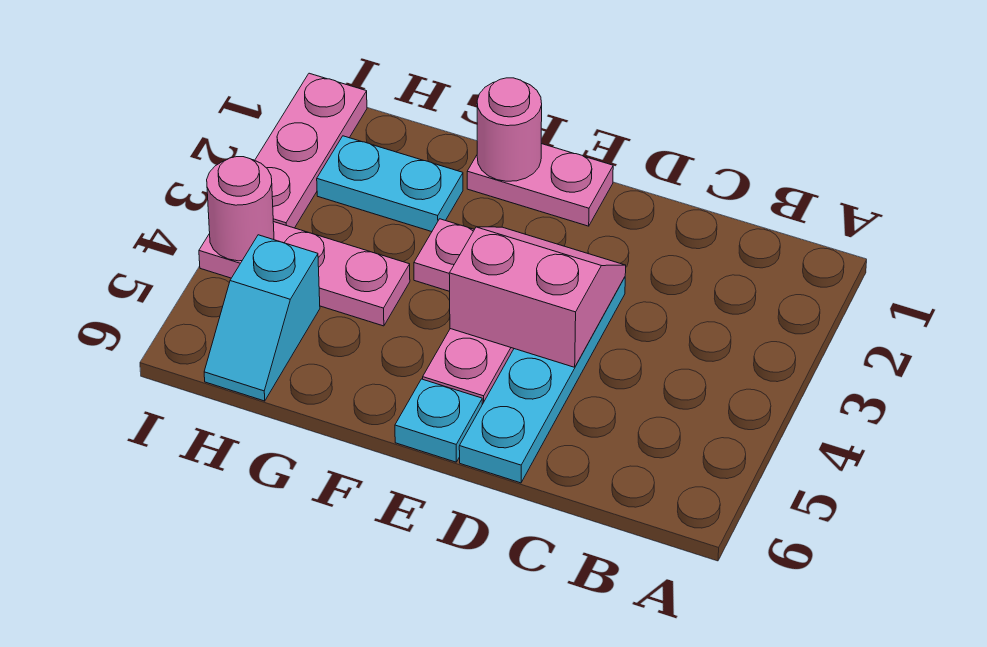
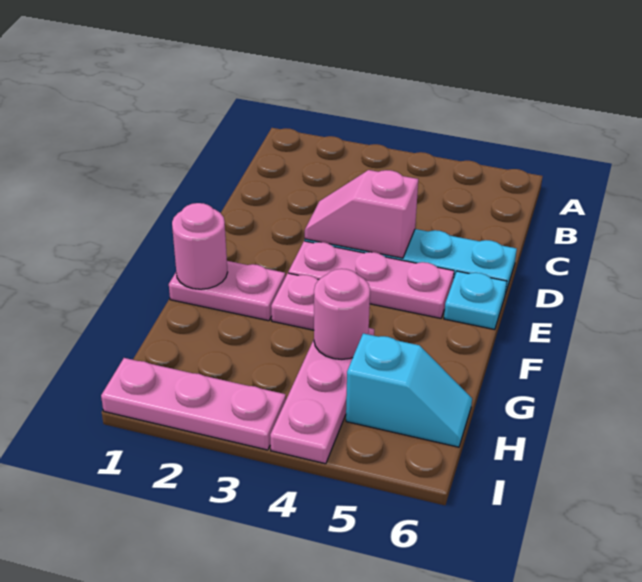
pink slope D3:E4 level 2 top 4 -> pink slope D3:D4 level 2 top 4
pink plate E1:F1 level 1 -> pink plate F1:F2 level 1
cyan plate G2:H2 level 1 -> none
pink round brick I4 level 2 -> pink round brick G4 level 2

